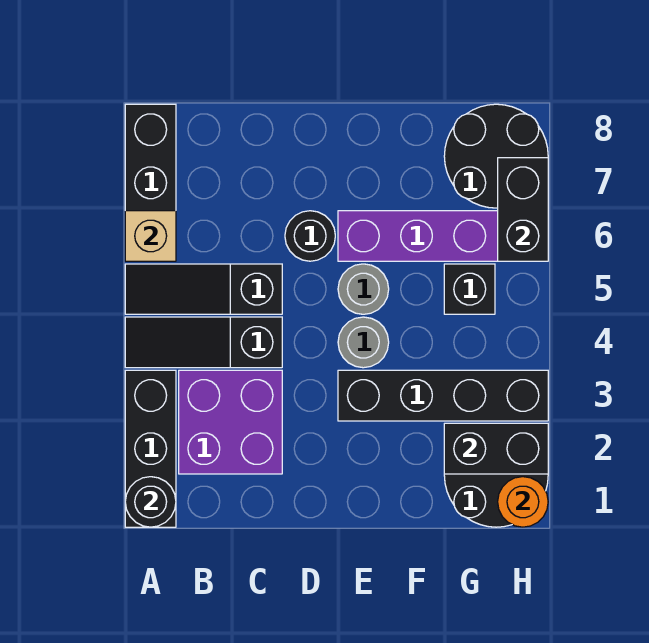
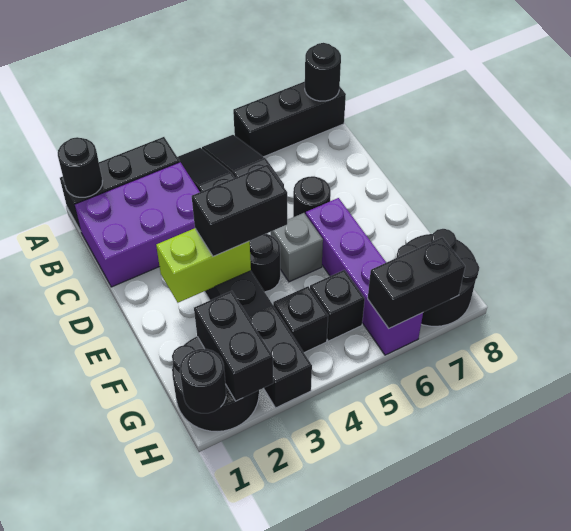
tan brick A6 level 2 -> none
none -> black round brick A8 level 2
purple brick B2:C3 level 1 -> purple brick B1:C3 level 1
none -> lime brick E2:E3 level 2
none -> black brick E3:E4 level 3
grey round brick E4 level 1 -> black round brick E4 level 1
grey round brick E5 level 1 -> grey brick E5 level 1
none -> black brick G4 level 1
orange round brick H1 level 2 -> black round brick H1 level 2

